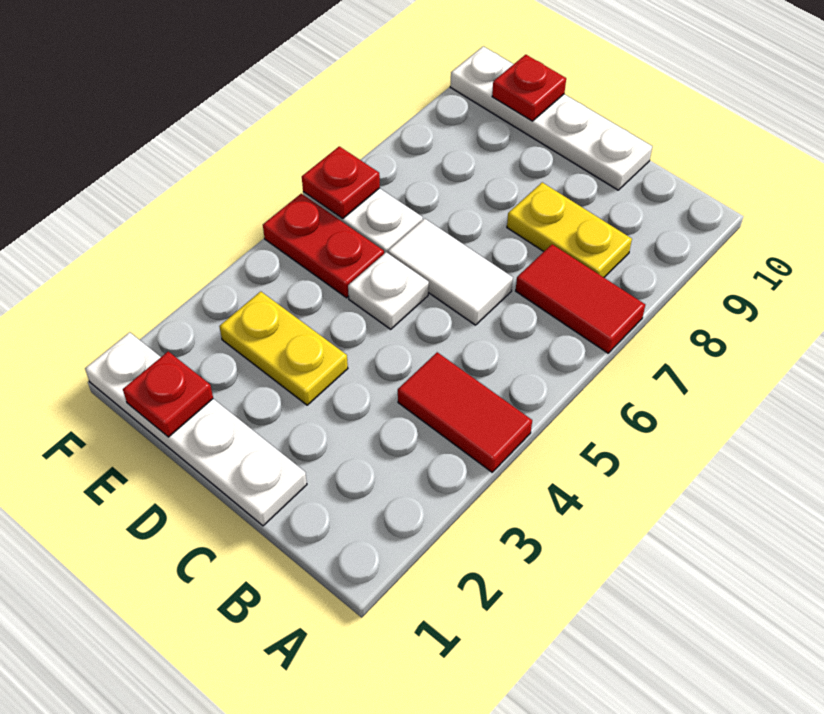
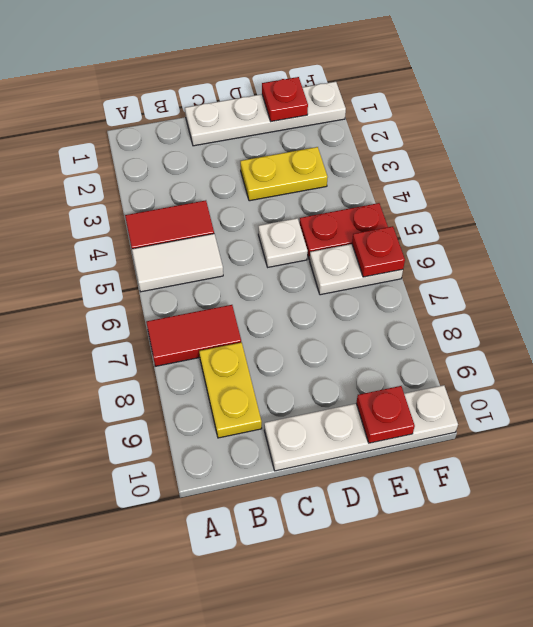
yellow plate B8:C8 level 1 -> yellow plate B8:B9 level 1
white tile C6:D6 level 1 -> white tile A5:B5 level 1

